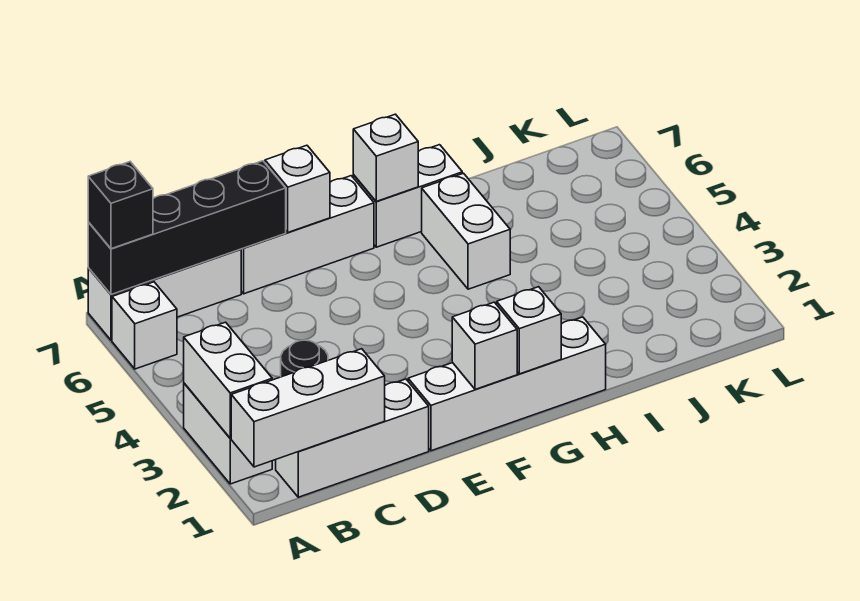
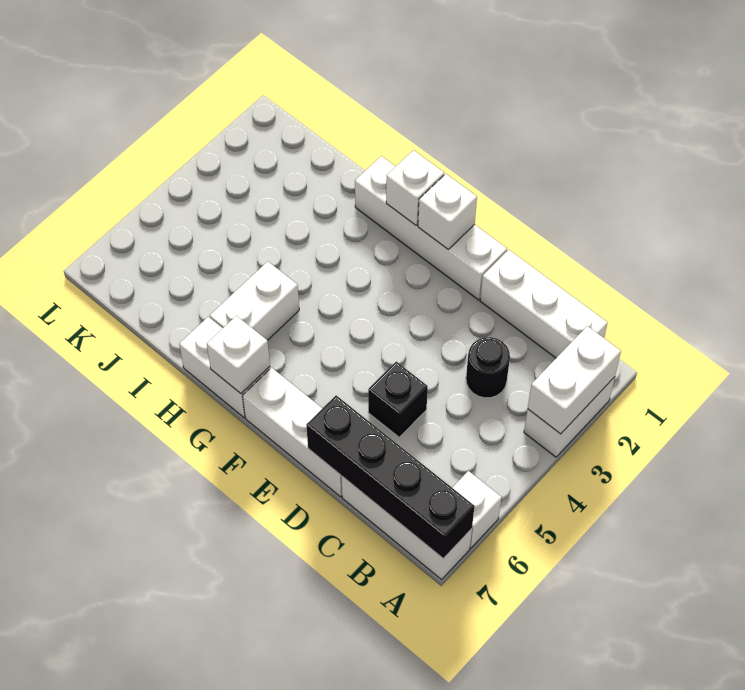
white brick A1:C1 level 2 -> none
black brick A7 level 3 -> black brick D5 level 1
white brick E7 level 2 -> none

